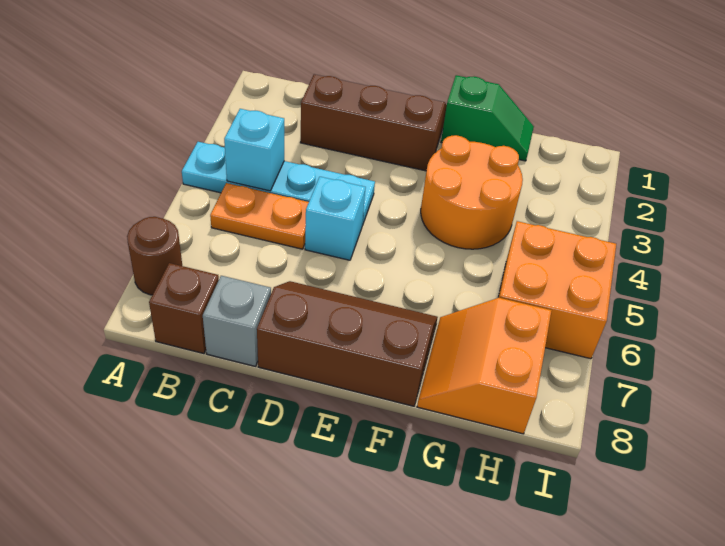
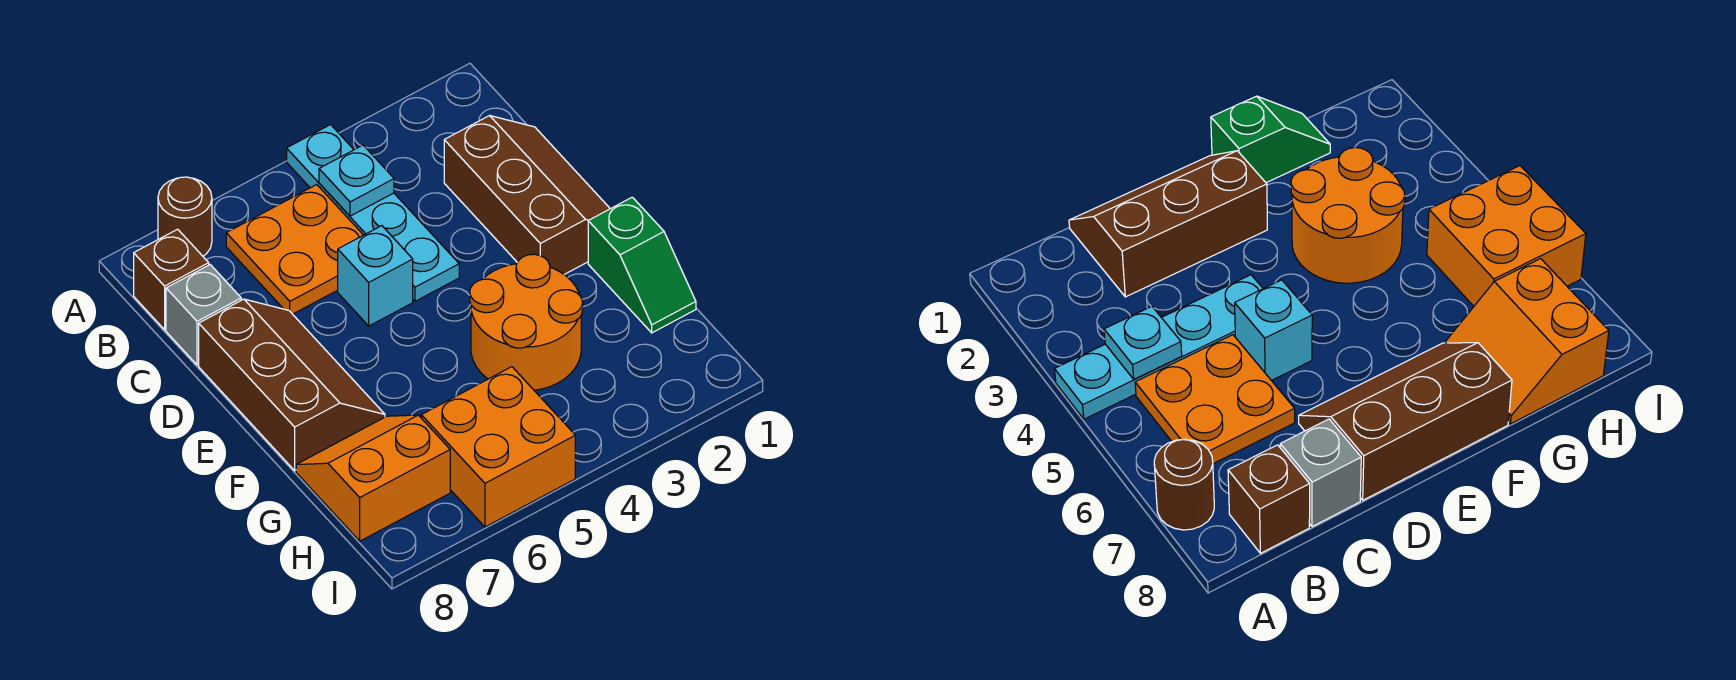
cyan brick B4 level 2 -> cyan plate B4 level 2
orange plate B5:C5 level 1 -> orange plate B5:C6 level 1

